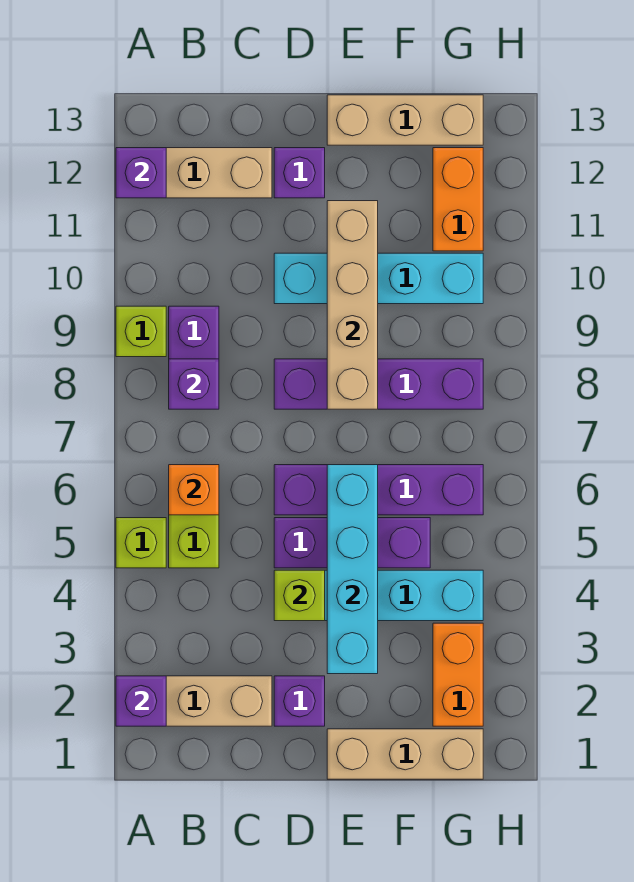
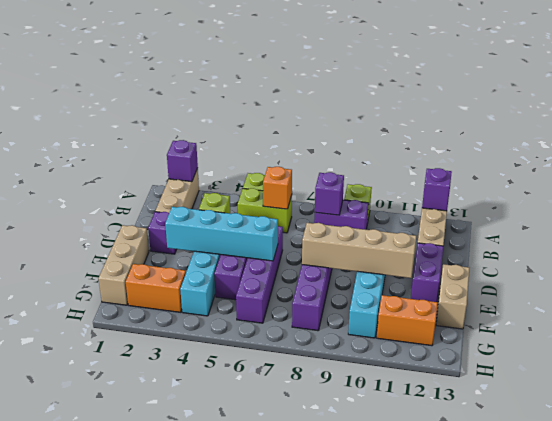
purple brick D12 level 1 -> purple brick D12:E12 level 1
tan brick E13:G13 level 1 -> tan brick E13:F13 level 1

